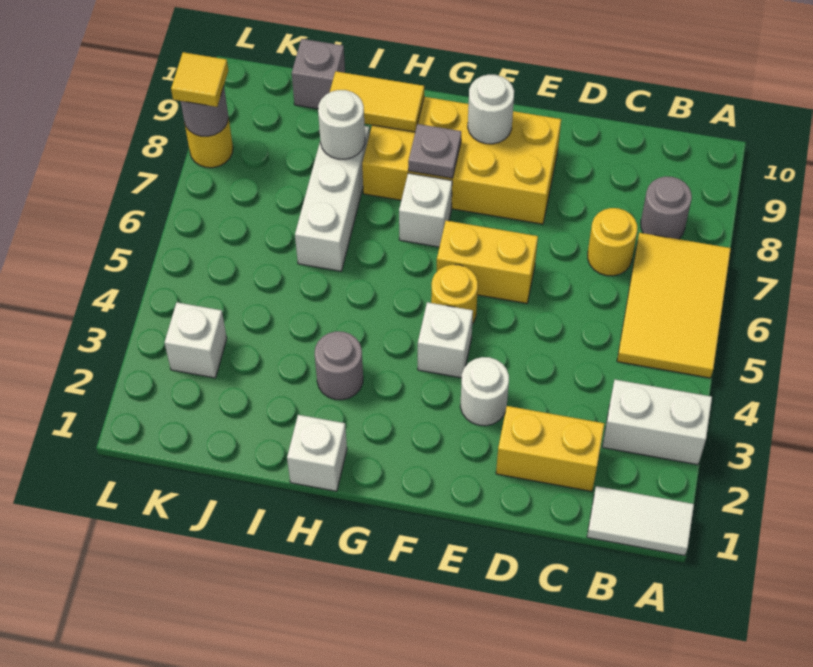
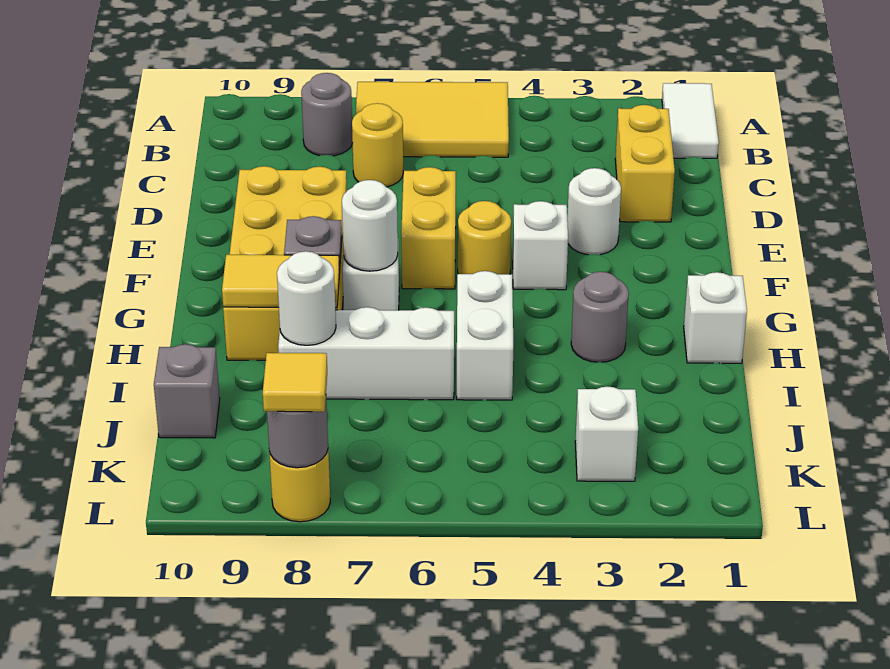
white brick A3:B3 level 1 -> white brick H5:I5 level 1
white round brick F9 level 2 -> white round brick G7 level 2
yellow tile H9:I9 level 2 -> yellow tile H8:H9 level 2

